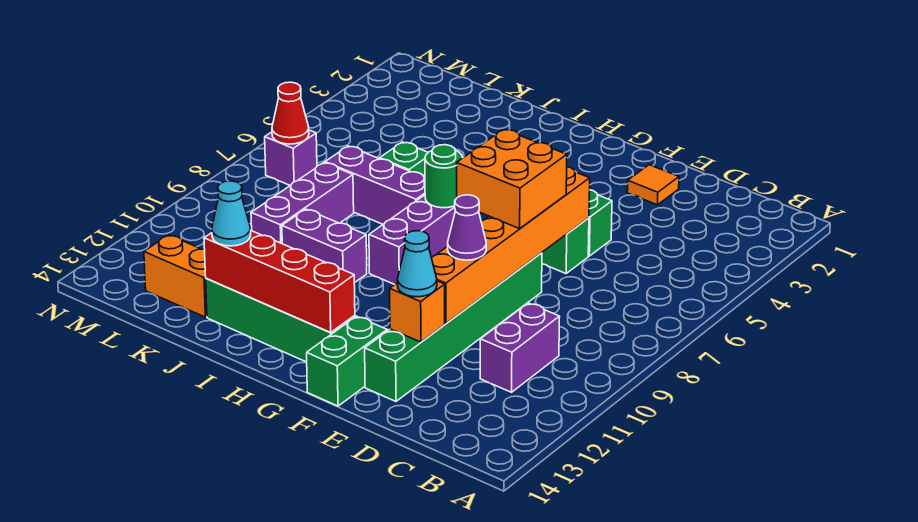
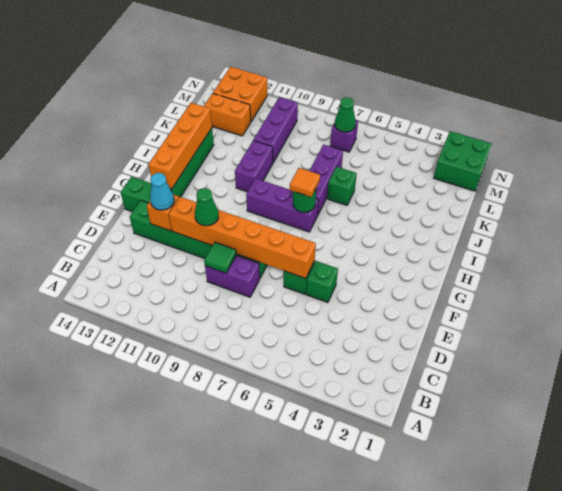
purple brick C10:C11 level 1 -> purple brick D8:D9 level 1
none -> green tile D9 level 2
orange tile E2 level 1 -> orange tile H7 level 3
orange brick E7:F8 level 3 -> orange brick M12:N13 level 1
purple cone E10 level 3 -> green cone E10 level 3
red brick G13:J13 level 2 -> orange brick G13:J13 level 2
cyan cone J13 level 3 -> none
purple brick K8:K10 level 1 -> purple brick K10:M10 level 1
orange brick K13:L13 level 1 -> orange brick L12:L13 level 1
none -> green brick M1:N2 level 1
red cone M7 level 2 -> green cone M7 level 2

